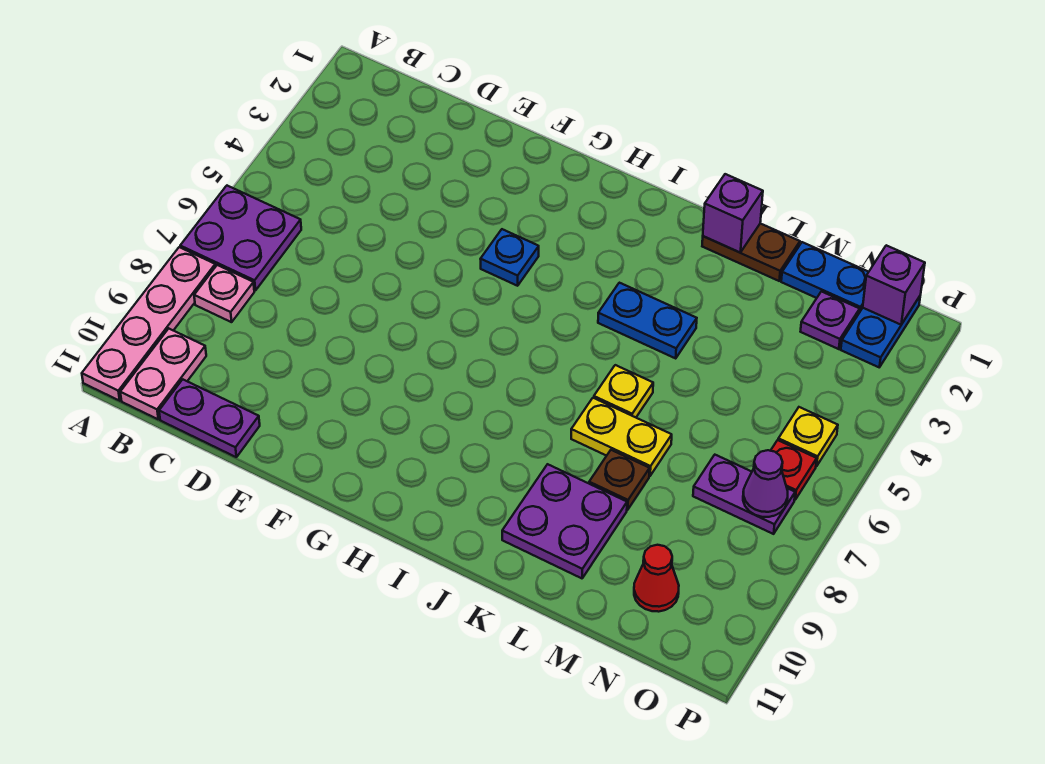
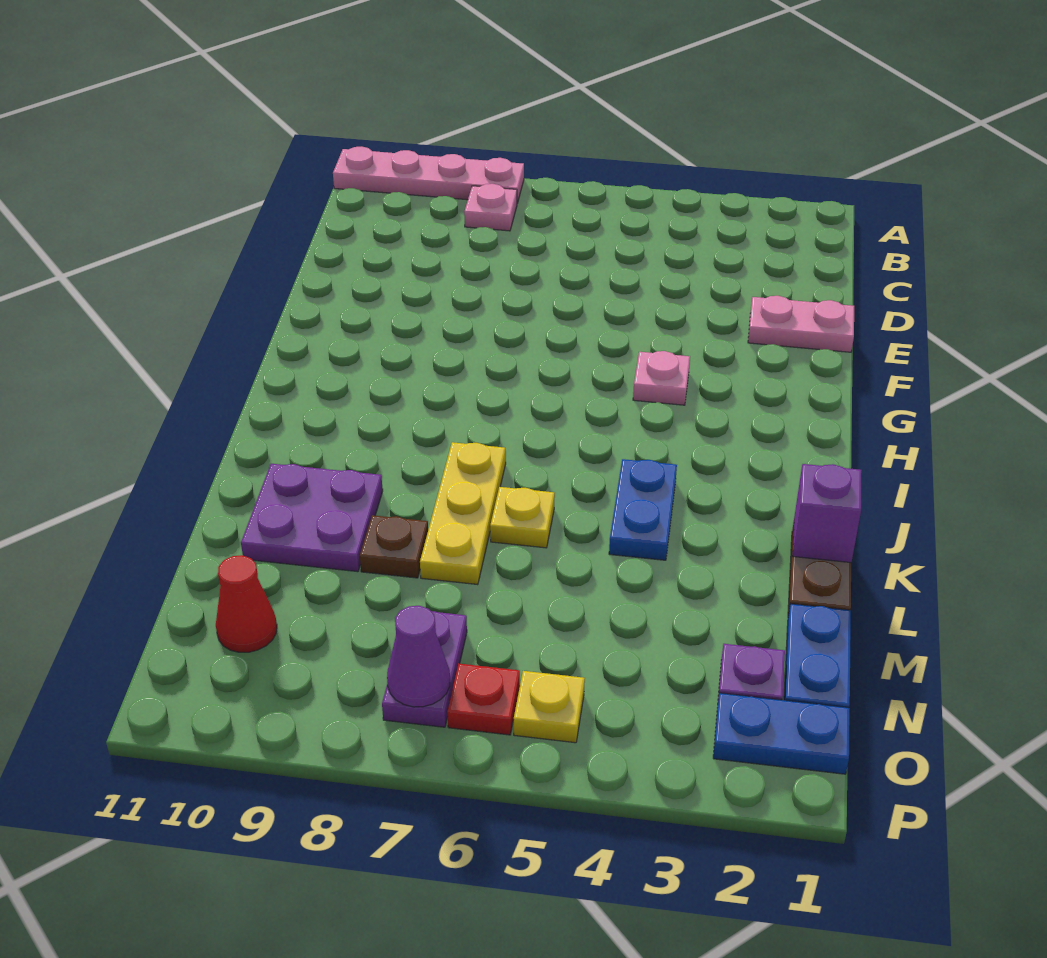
purple plate A6:B7 level 1 -> none
pink plate B10:B11 level 1 -> pink plate E1:E2 level 1
purple plate C11:D11 level 1 -> none
blue plate G4 level 1 -> pink plate G4 level 1
yellow plate K7:L7 level 1 -> yellow plate J7:L7 level 1
purple brick O1 level 2 -> none

